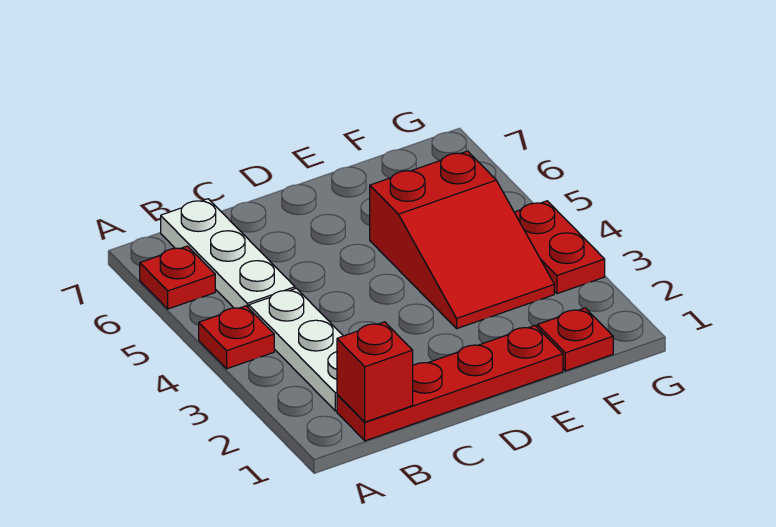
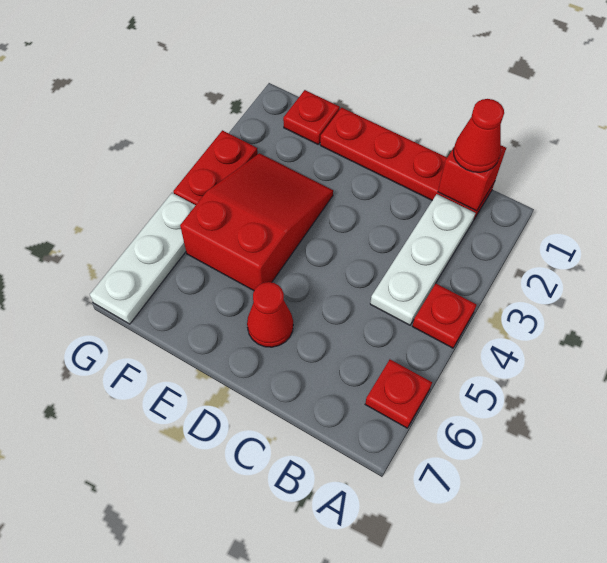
none -> red cone B1 level 3
white plate B5:B7 level 1 -> white plate G5:G7 level 1
none -> red cone D6 level 1

